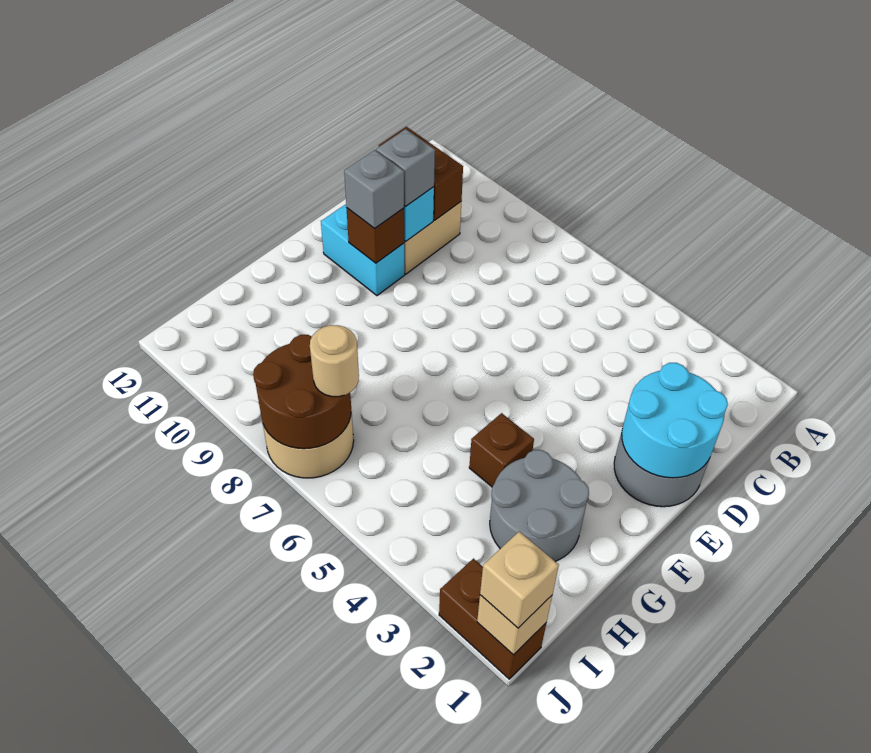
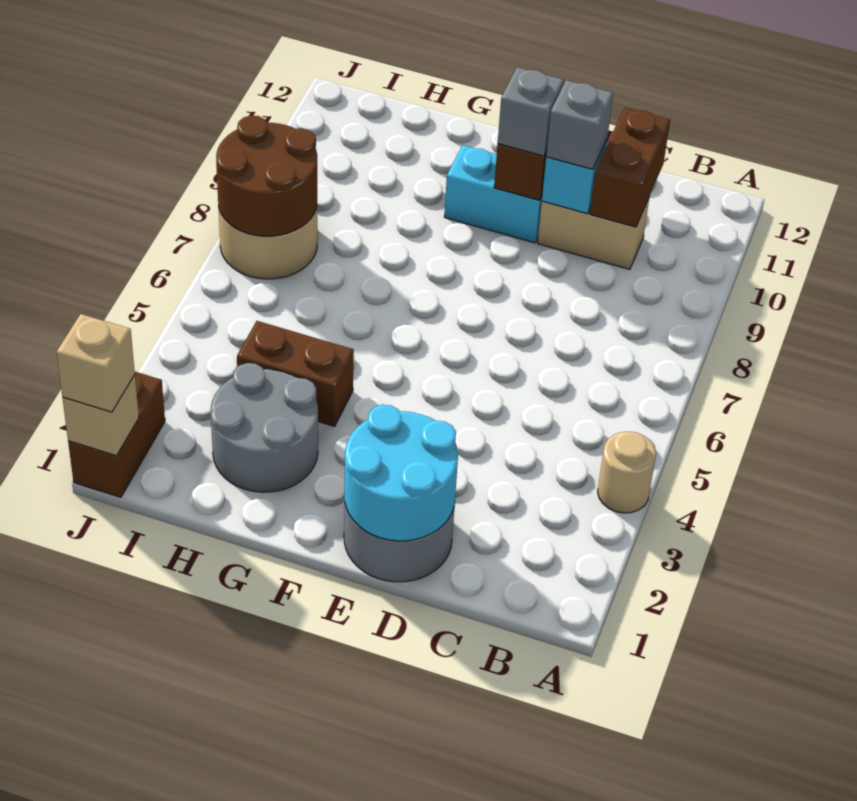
cyan brick E10:E11 level 1 -> cyan brick E10:F10 level 1
brown brick G4 level 1 -> brown brick G4:H4 level 1
tan round brick I7 level 3 -> tan round brick A4 level 1

